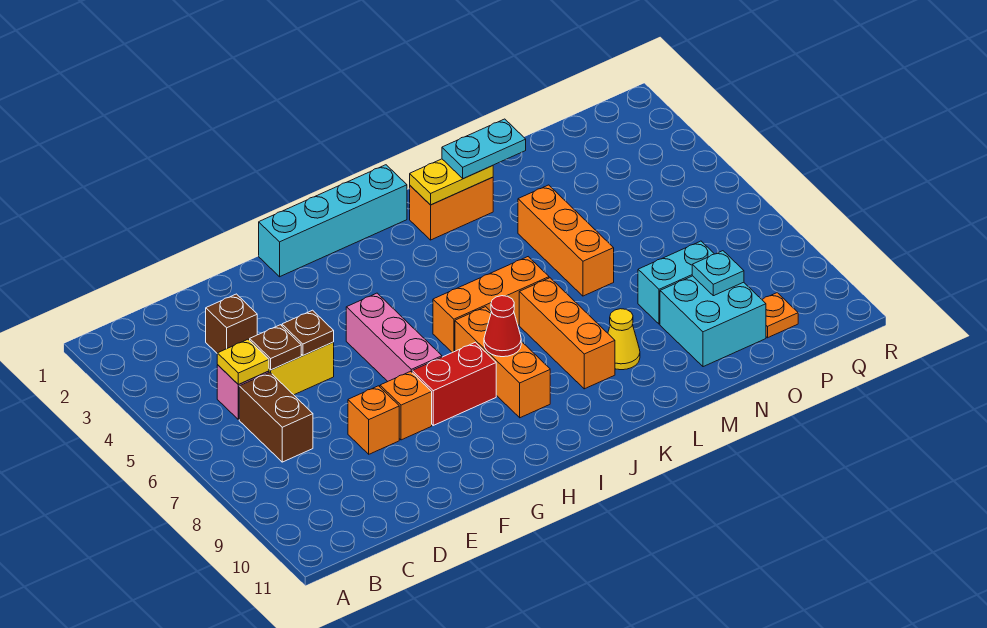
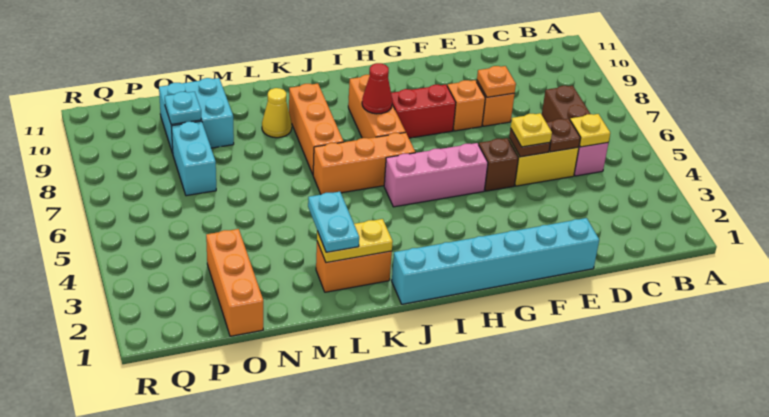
brown brick D3 level 1 -> brown brick F5 level 1
none -> yellow plate E5 level 3
cyan brick G1:J1 level 1 -> cyan brick E1:J1 level 1
pink brick G5:G7 level 1 -> pink brick G5:I5 level 1
cyan plate L2:M2 level 3 -> cyan plate L2:L3 level 3
orange brick M4:M6 level 1 -> orange brick O1:O3 level 1
cyan brick N8:O8 level 1 -> cyan brick O7:O8 level 1
orange plate P10 level 1 -> orange plate E8 level 2

